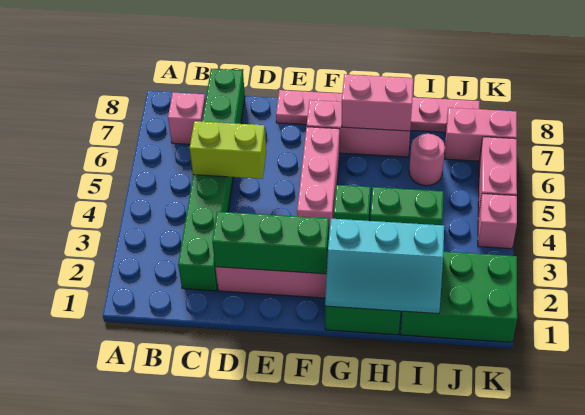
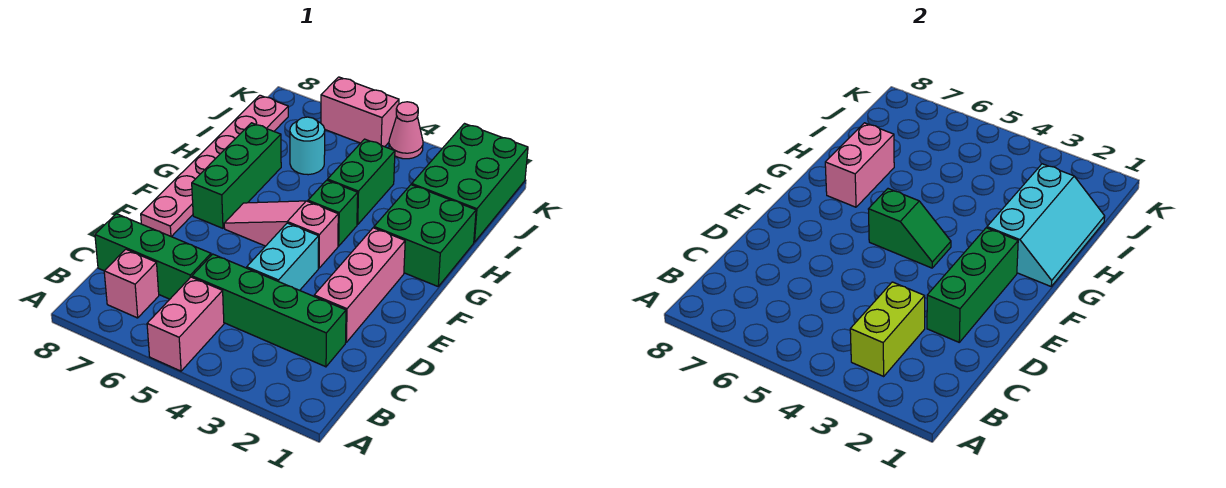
lime brick C5:D5 level 2 -> lime brick B3:C3 level 2
none -> cyan brick D4:E4 level 1
pink brick F4:F6 level 1 -> pink slope F4:F6 level 1 top 4
none -> green slope F4:F5 level 2 top 5
pink brick F7:H7 level 1 -> green brick F7:H7 level 1
pink round brick I6 level 1 -> cyan round brick I6 level 1
pink brick J7:K7 level 1 -> pink brick A5:B5 level 1
pink brick K4 level 1 -> pink cone K4 level 1

